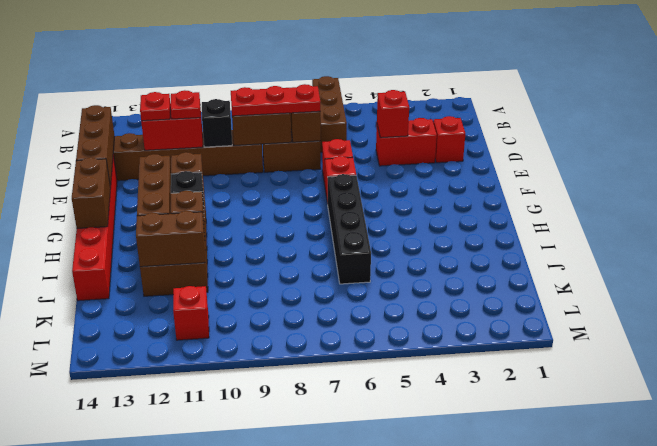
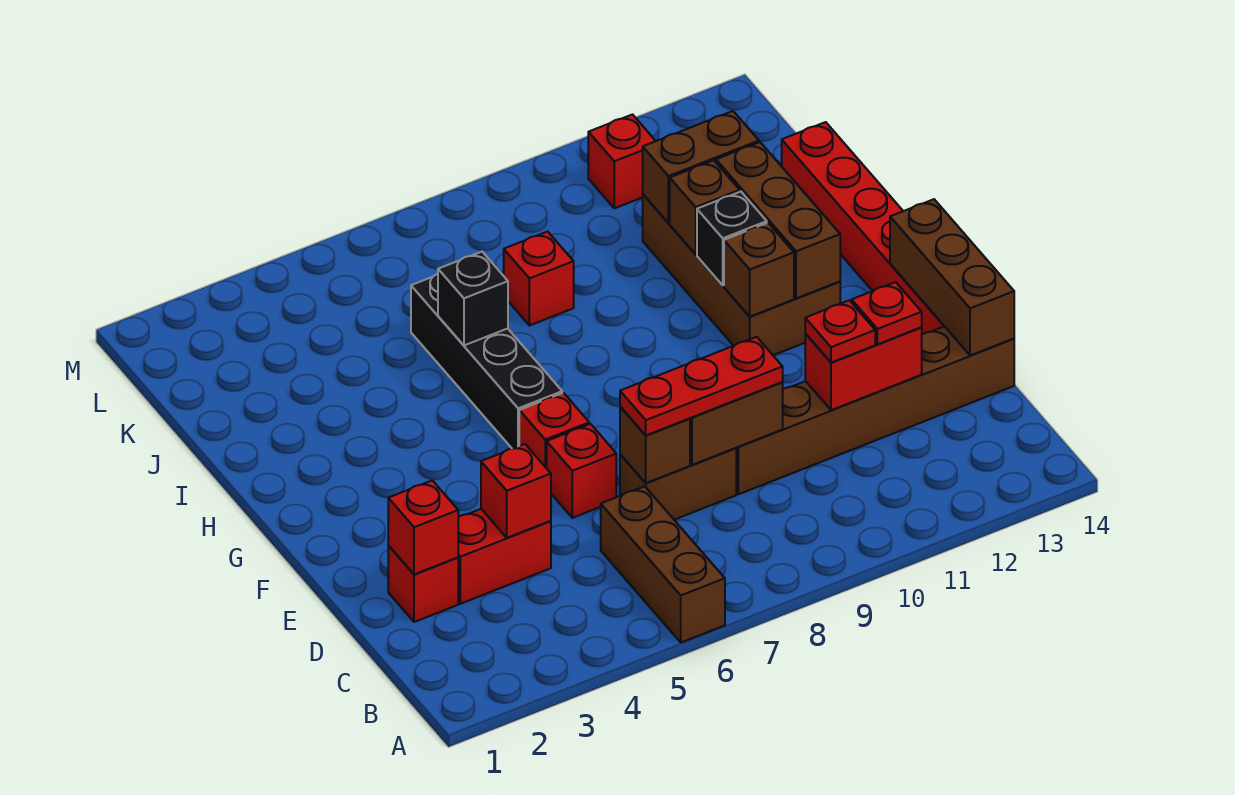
none -> red brick D2 level 2
black brick D10 level 2 -> black brick I6 level 2
brown brick G14:H14 level 2 -> none
none -> red brick J8 level 1

